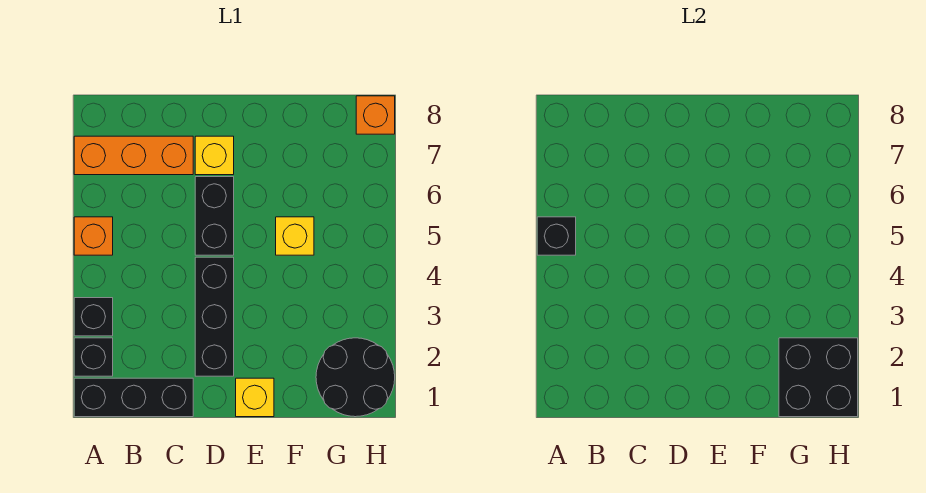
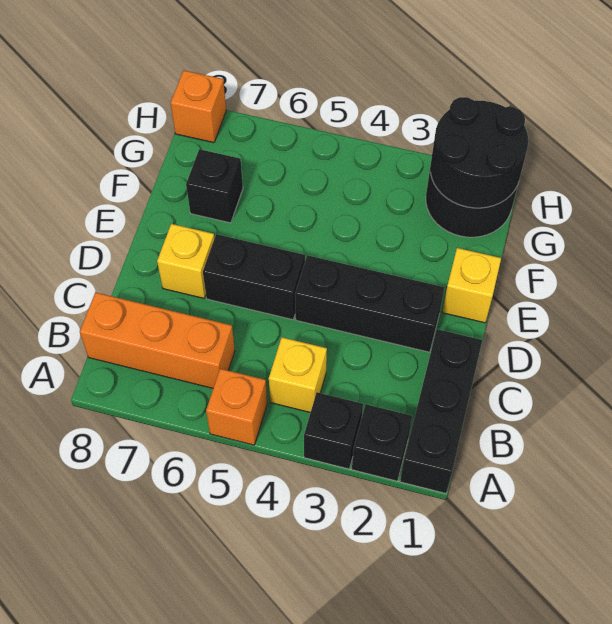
black brick A5 level 2 -> black brick F7 level 1
orange brick A7:C7 level 1 -> orange brick B6:B8 level 1
yellow brick F5 level 1 -> yellow brick B4 level 1
black brick G1:H2 level 2 -> black round brick G1:H2 level 2

